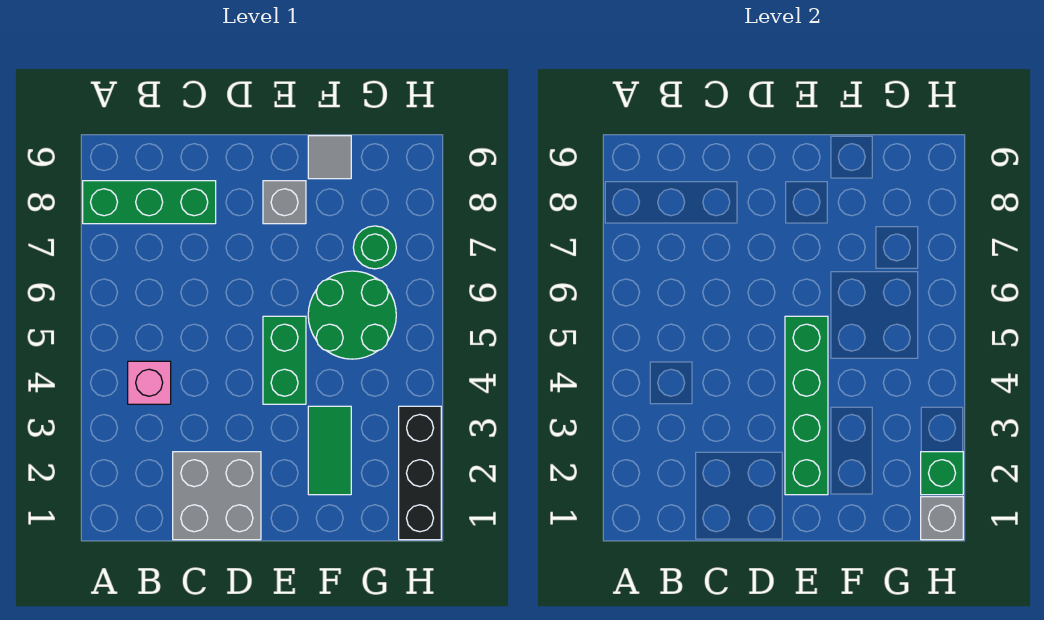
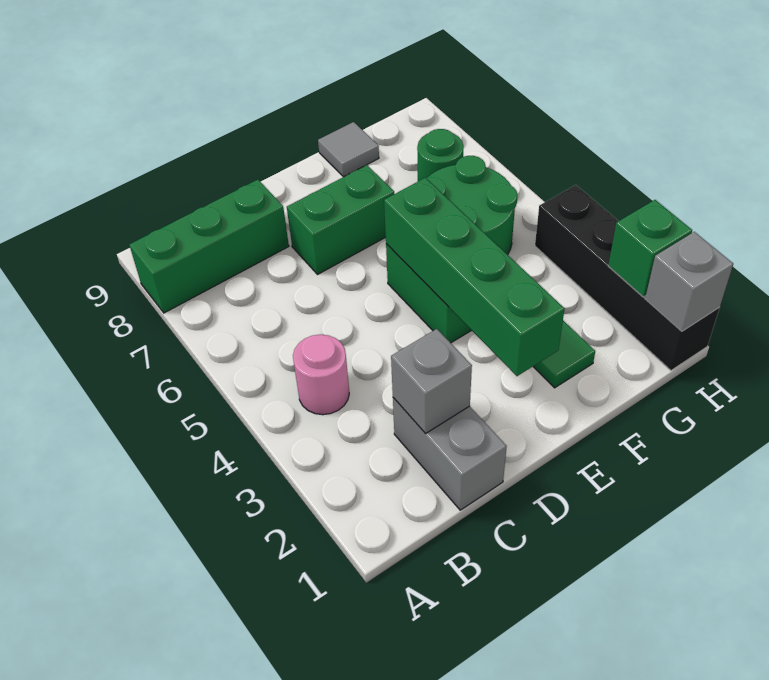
pink brick B4 level 1 -> pink round brick B4 level 1
grey brick C1:D2 level 1 -> grey brick C1:C2 level 1
none -> green brick D7:E7 level 1
grey brick E8 level 1 -> grey brick C2 level 2
black brick H1:H3 level 1 -> black brick H1:H4 level 1

